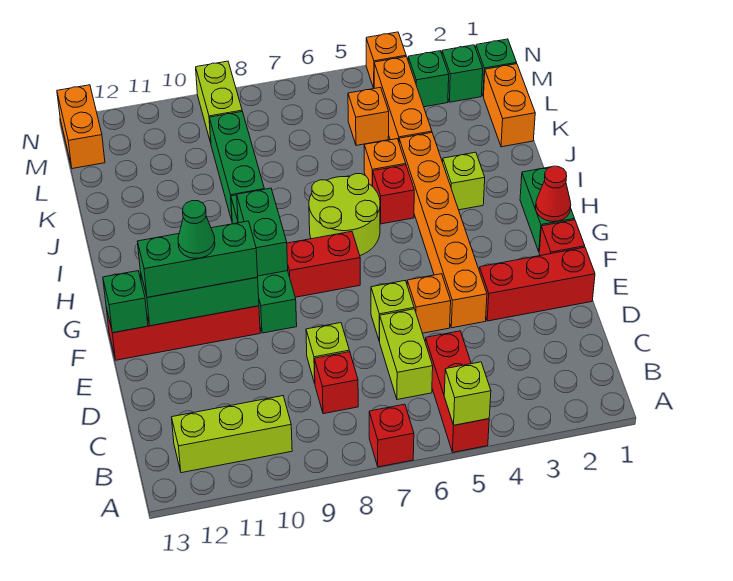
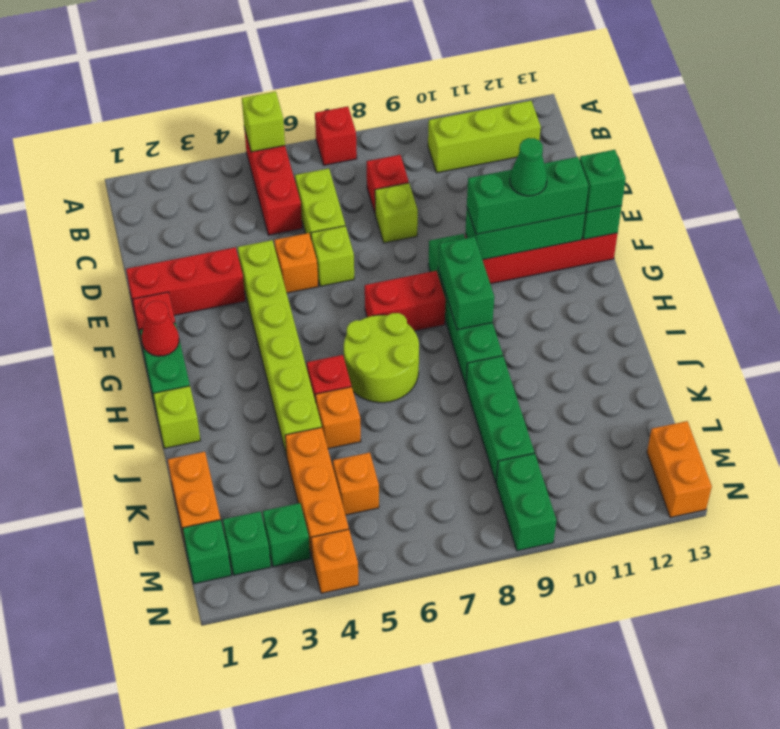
orange brick E4:J4 level 1 -> lime brick E4:J4 level 1
none -> green brick F13 level 3
lime brick I3 level 1 -> lime brick I1 level 1
lime brick M9:N9 level 1 -> green brick M9:N9 level 1

